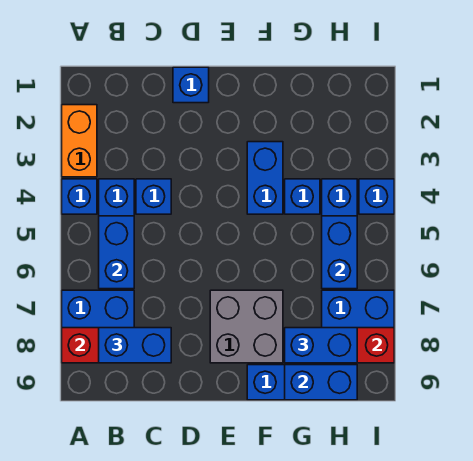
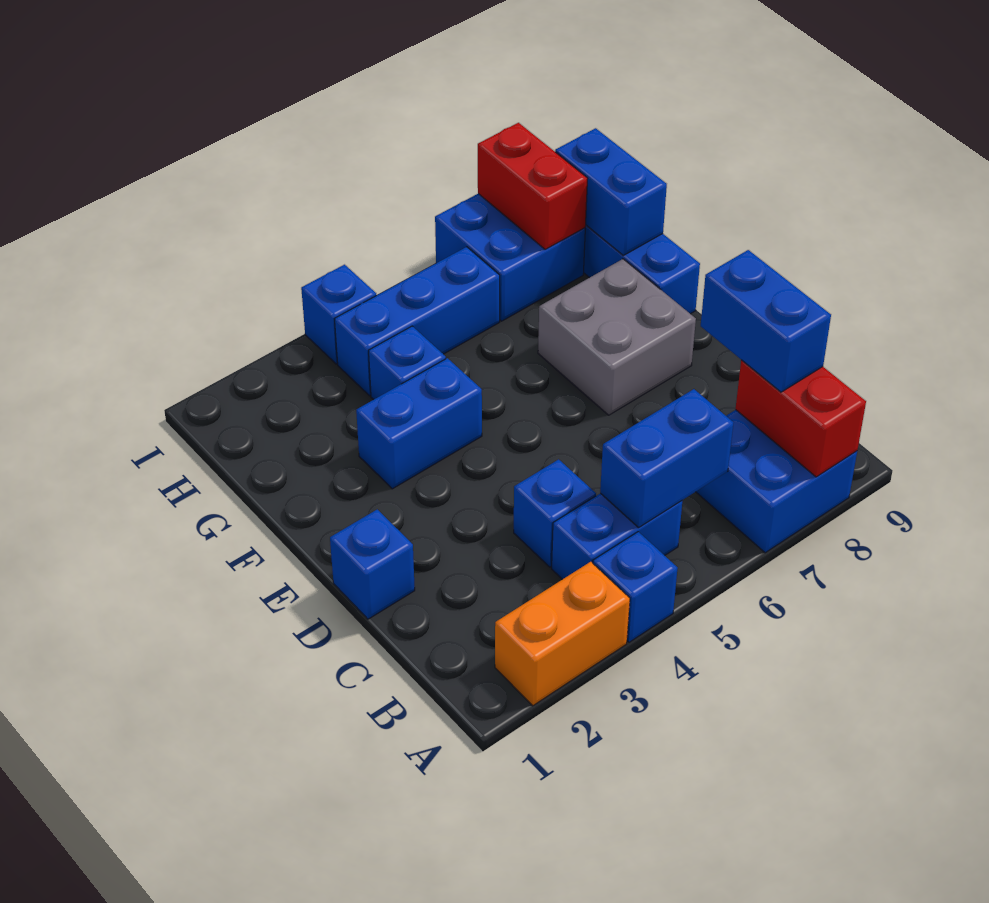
blue brick G8:H8 level 3 -> none
blue brick H5:H6 level 2 -> none

